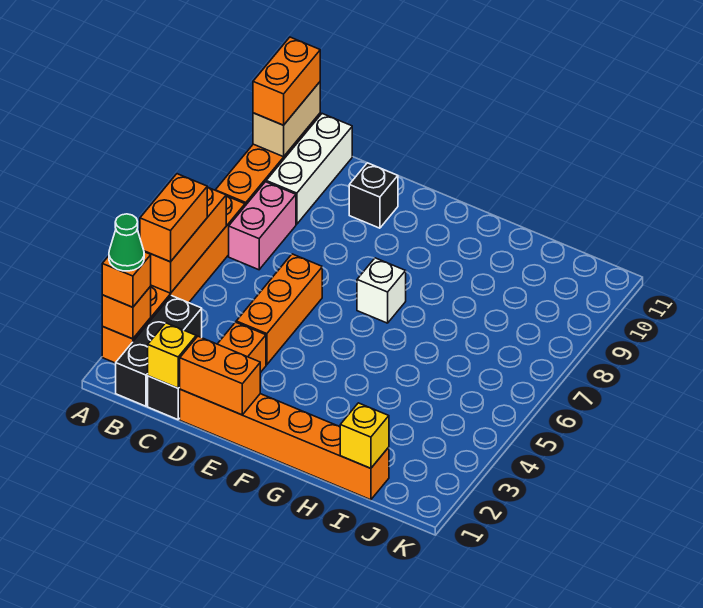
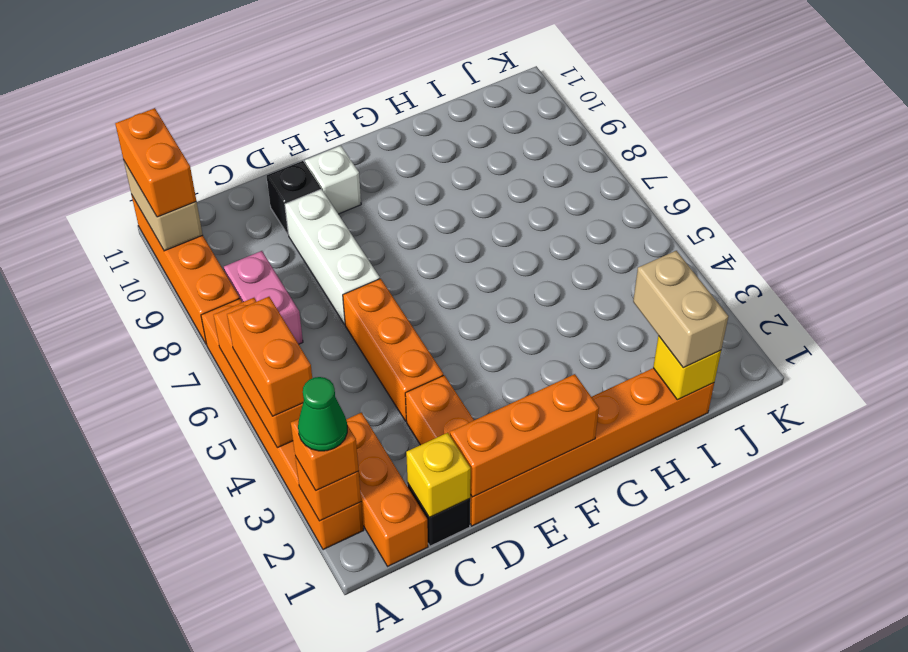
black brick B1:B3 level 1 -> orange brick B1:B3 level 1
white brick B9:B11 level 1 -> white brick D7:D9 level 1
orange brick D1:E1 level 2 -> orange brick D1:F1 level 2
white brick F7 level 1 -> white brick E10 level 1
none -> tan brick I1:I2 level 3

